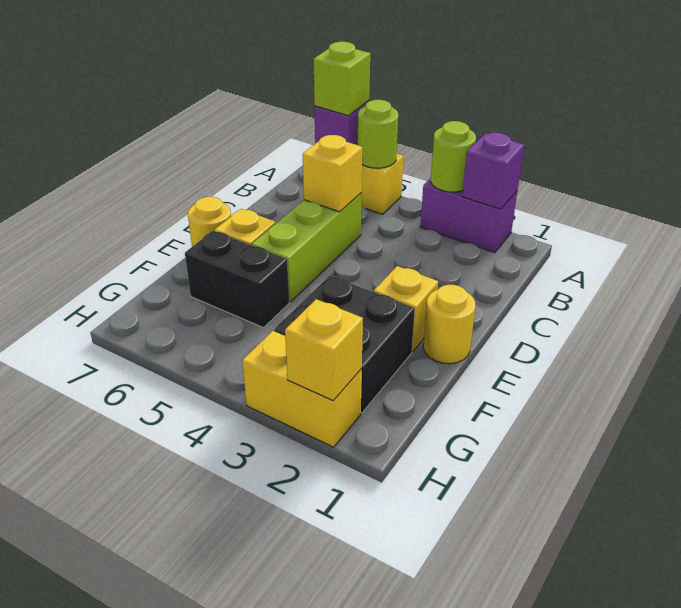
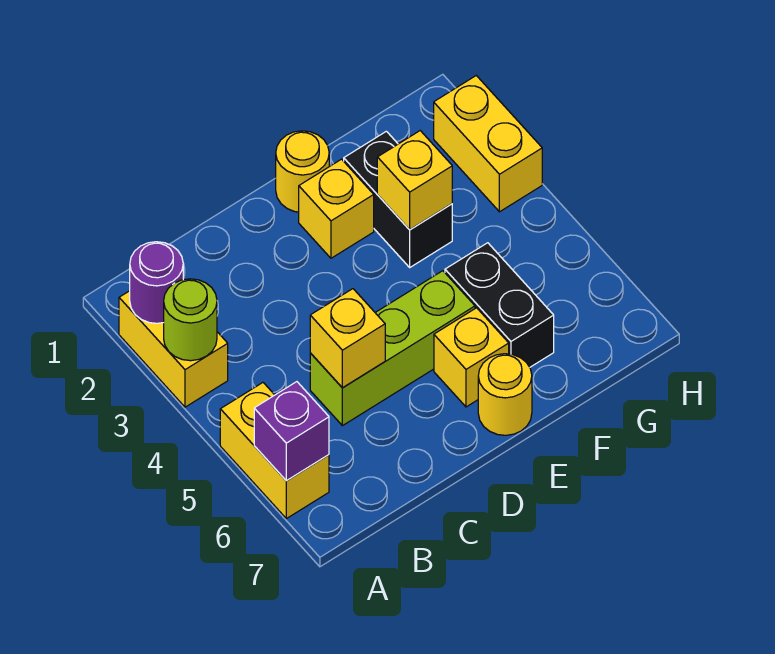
purple brick A2:A3 level 1 -> yellow brick A2:A3 level 1
purple brick A2 level 2 -> purple round brick A2 level 2
lime round brick A5 level 2 -> none
lime brick A6 level 3 -> none
black brick F2:G3 level 1 -> black brick F2:F3 level 1
yellow brick H2 level 2 -> yellow brick F3 level 2

